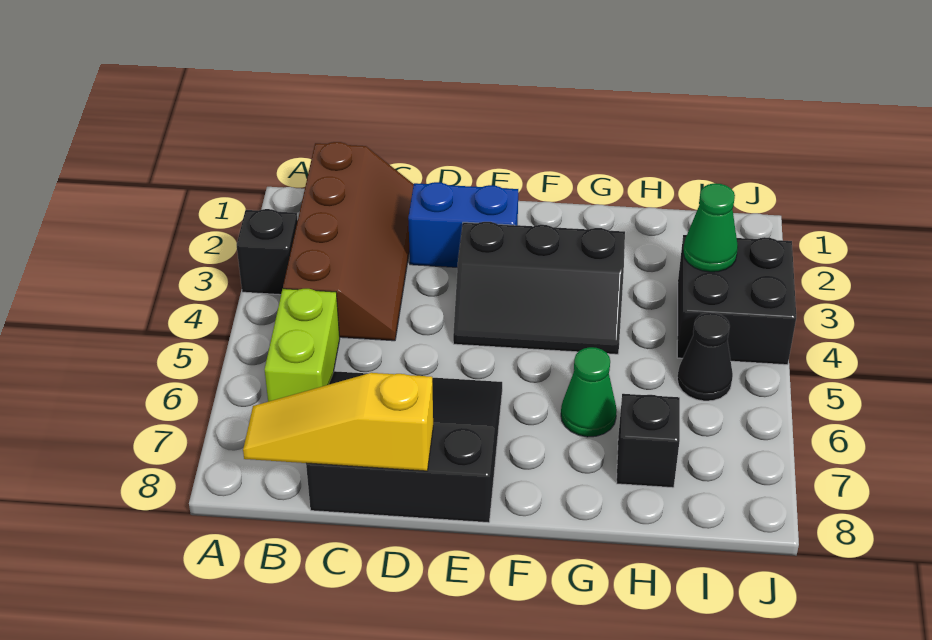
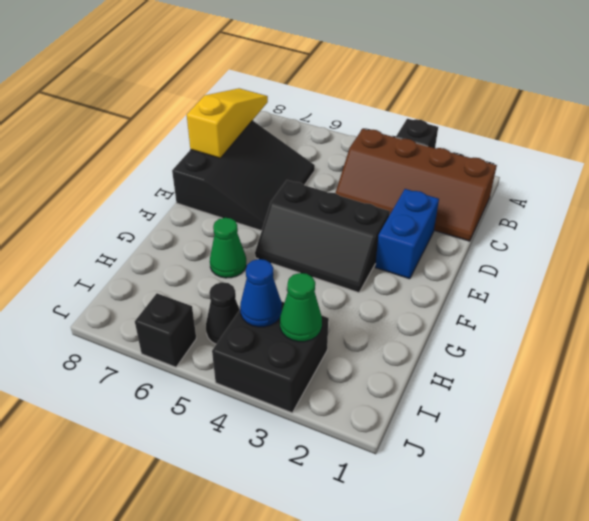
lime brick B5:B6 level 1 -> none
black slope E3:G4 level 1 top 3 -> black slope E3:F5 level 1 top E
black brick H7 level 1 -> black brick J6 level 1
none -> blue cone I4 level 2

